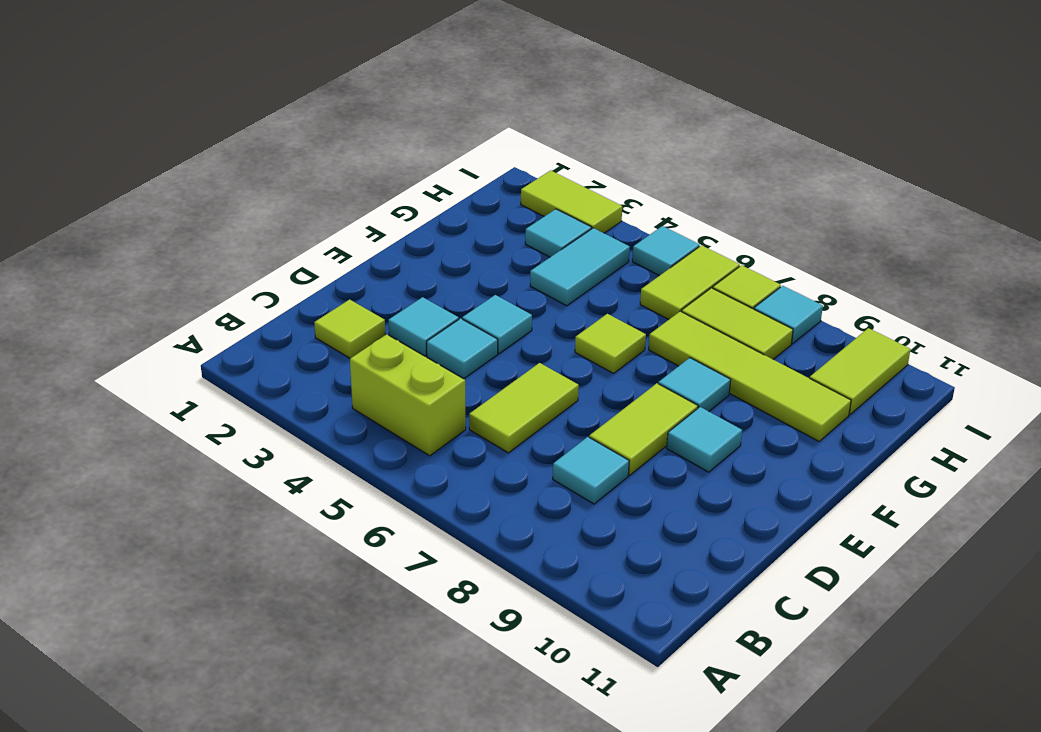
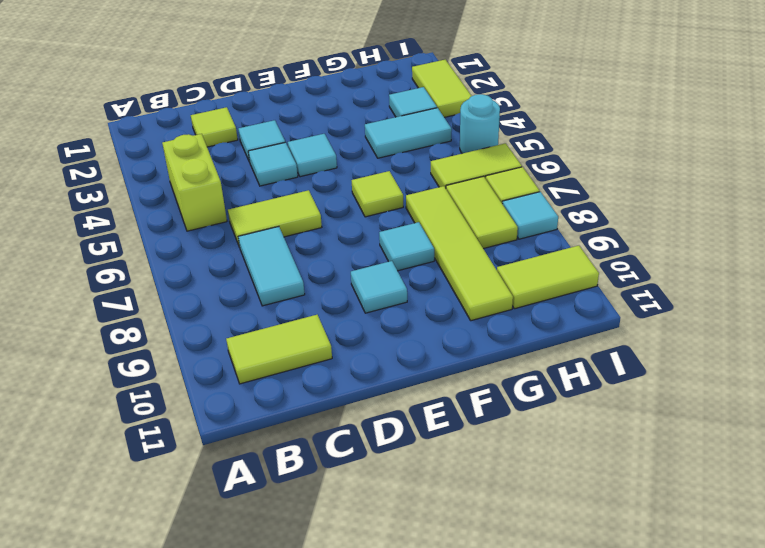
cyan tile C8 level 1 -> cyan tile C7:C8 level 1
lime tile D8:E8 level 1 -> lime tile B10:C10 level 1
cyan tile I5 level 1 -> cyan round brick I5 level 1

